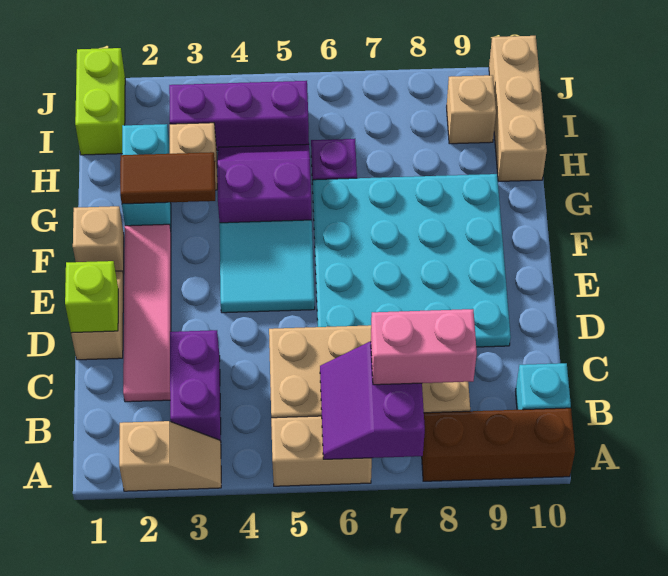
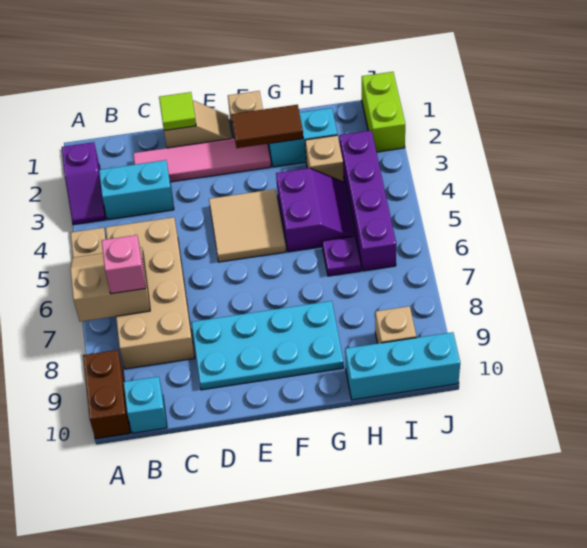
tan slope A2:A3 level 1 top 2 -> purple slope A2:A3 level 1 top 2
purple slope A6:B7 level 2 top 7 -> tan slope A6:B7 level 2 top 7
brown brick A8:A10 level 1 -> brown brick A9:A10 level 1
purple brick B3:C3 level 1 -> cyan brick B3:C3 level 1
pink brick B7:B8 level 3 -> pink brick B7 level 3
lime brick D1 level 2 -> lime tile D1 level 2
cyan plate D6:G9 level 1 -> cyan plate D8:G9 level 1
cyan tile E4:F5 level 1 -> tan tile E4:F5 level 1
brown tile G2:G3 level 2 -> brown tile F2:G2 level 2
tan brick H10:J10 level 1 -> cyan brick H10:J10 level 1
lime brick I1:J1 level 1 -> lime brick J1:J2 level 1
purple brick I3:I5 level 1 -> purple brick I3:I6 level 1

